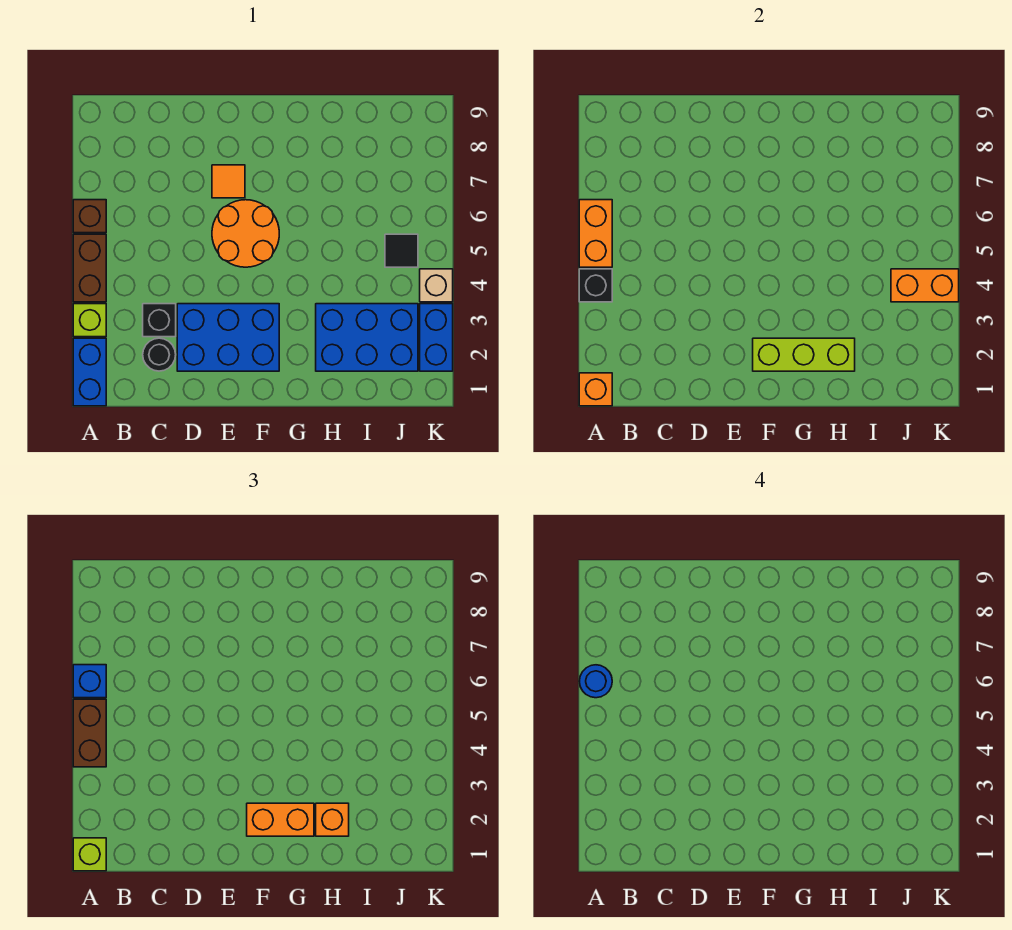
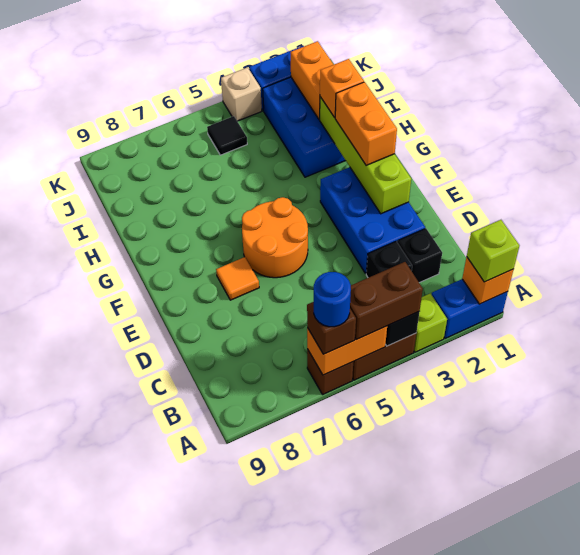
blue brick A6 level 3 -> brown brick A6 level 3
black round brick C2 level 1 -> black brick C2 level 1
lime brick F2:H2 level 2 -> lime brick E2:H2 level 2
orange brick J4:K4 level 2 -> orange brick I2:J2 level 2

